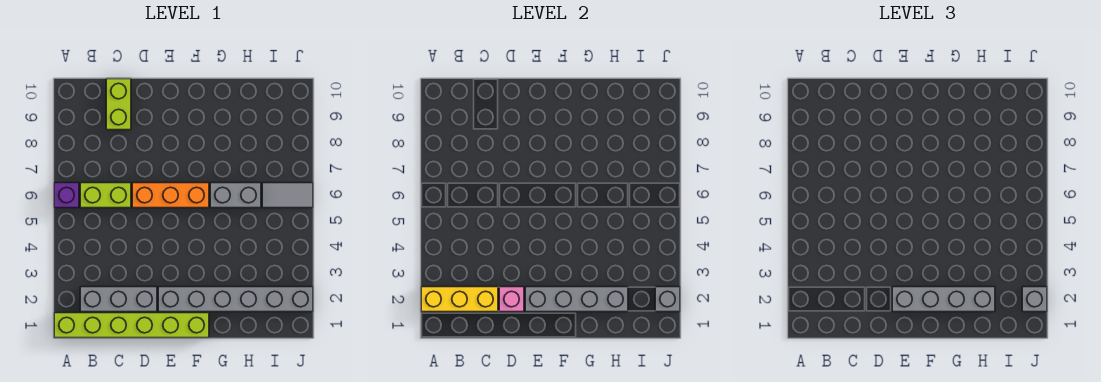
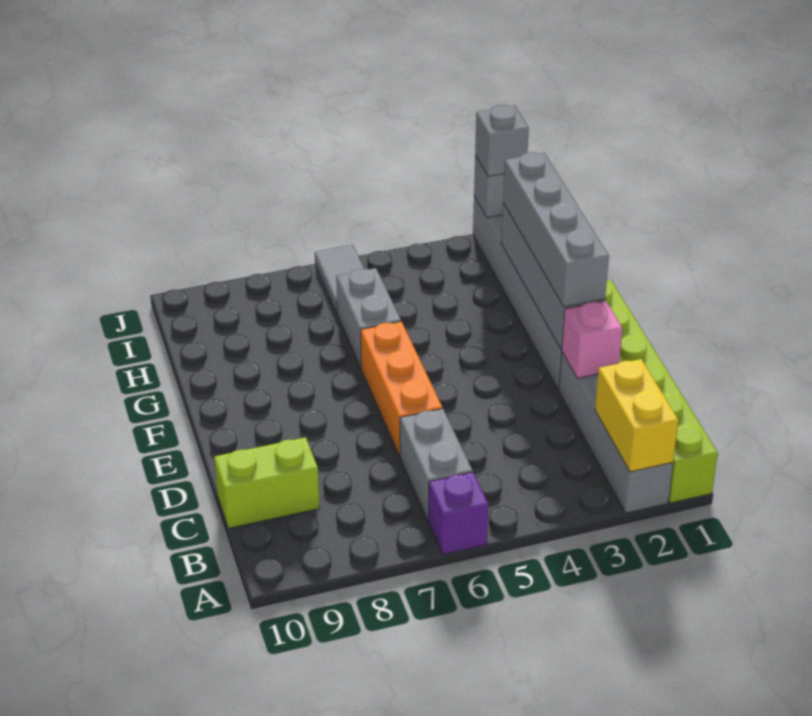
yellow brick A2:C2 level 2 -> yellow brick A2:B2 level 2
grey brick B2:D2 level 1 -> grey brick A2:D2 level 1
lime brick B6:C6 level 1 -> grey brick B6:C6 level 1

